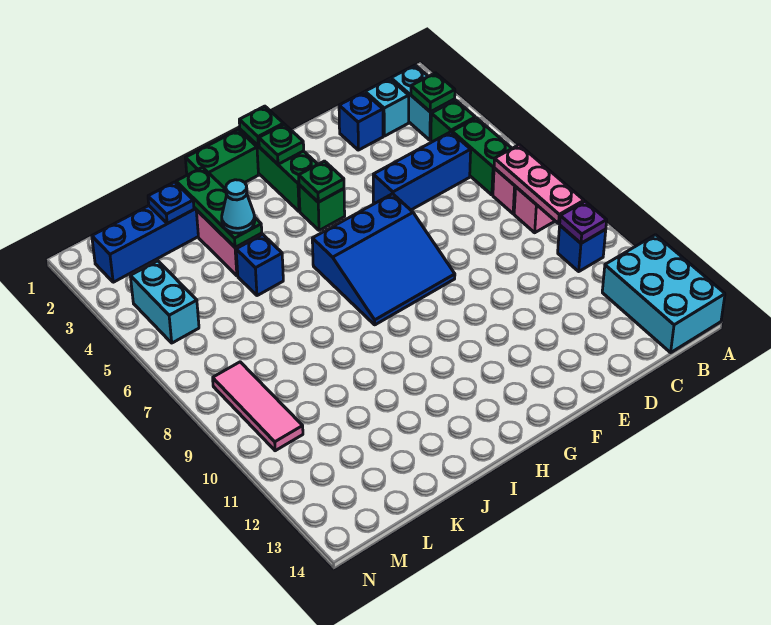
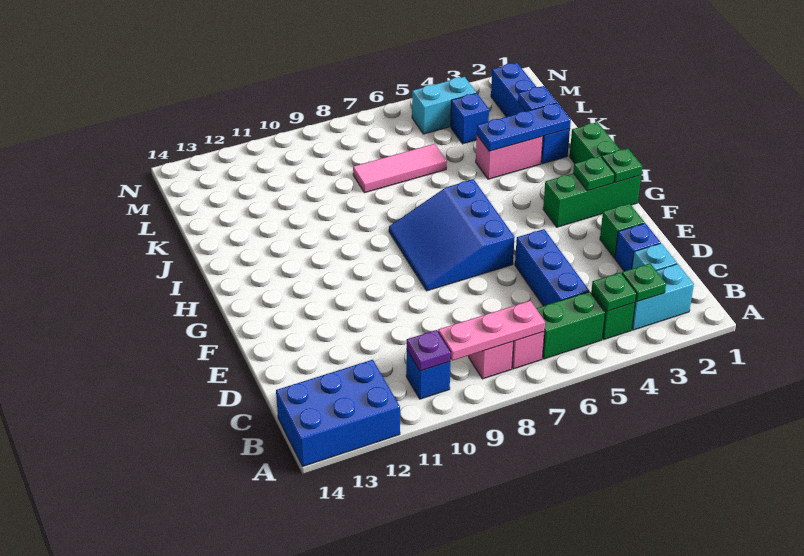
cyan brick A12:B14 level 1 -> blue brick A12:B14 level 1
green brick G4 level 1 -> green brick E2 level 1
green plate G4 level 2 -> green plate B4 level 2
green plate J2:J4 level 2 -> blue plate J2:J4 level 2
cyan cone J4 level 3 -> none
blue brick J5 level 1 -> blue brick L4 level 1
pink tile M8:M10 level 1 -> pink tile K6:K8 level 1

